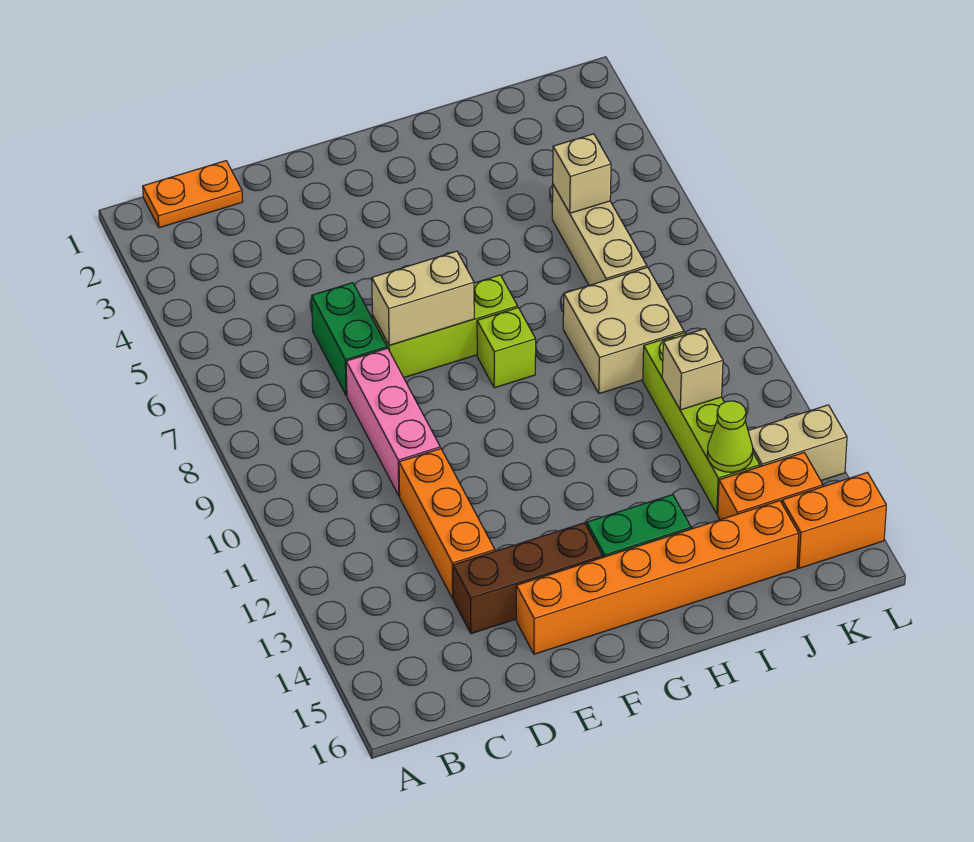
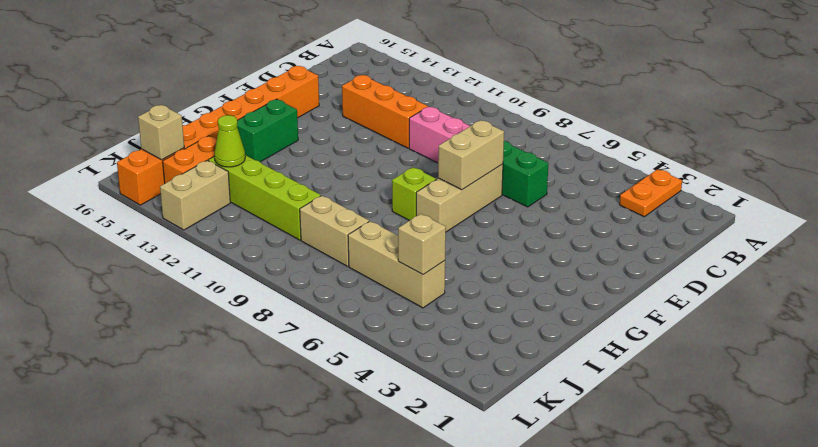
orange plate B1:C1 level 1 -> orange plate A3:B3 level 1
brown brick D14:F14 level 1 -> none
lime brick E7:G7 level 1 -> tan brick E7:G7 level 1
tan brick I8:J9 level 1 -> tan brick J8:J9 level 1
tan brick J11 level 2 -> tan brick K15 level 2

